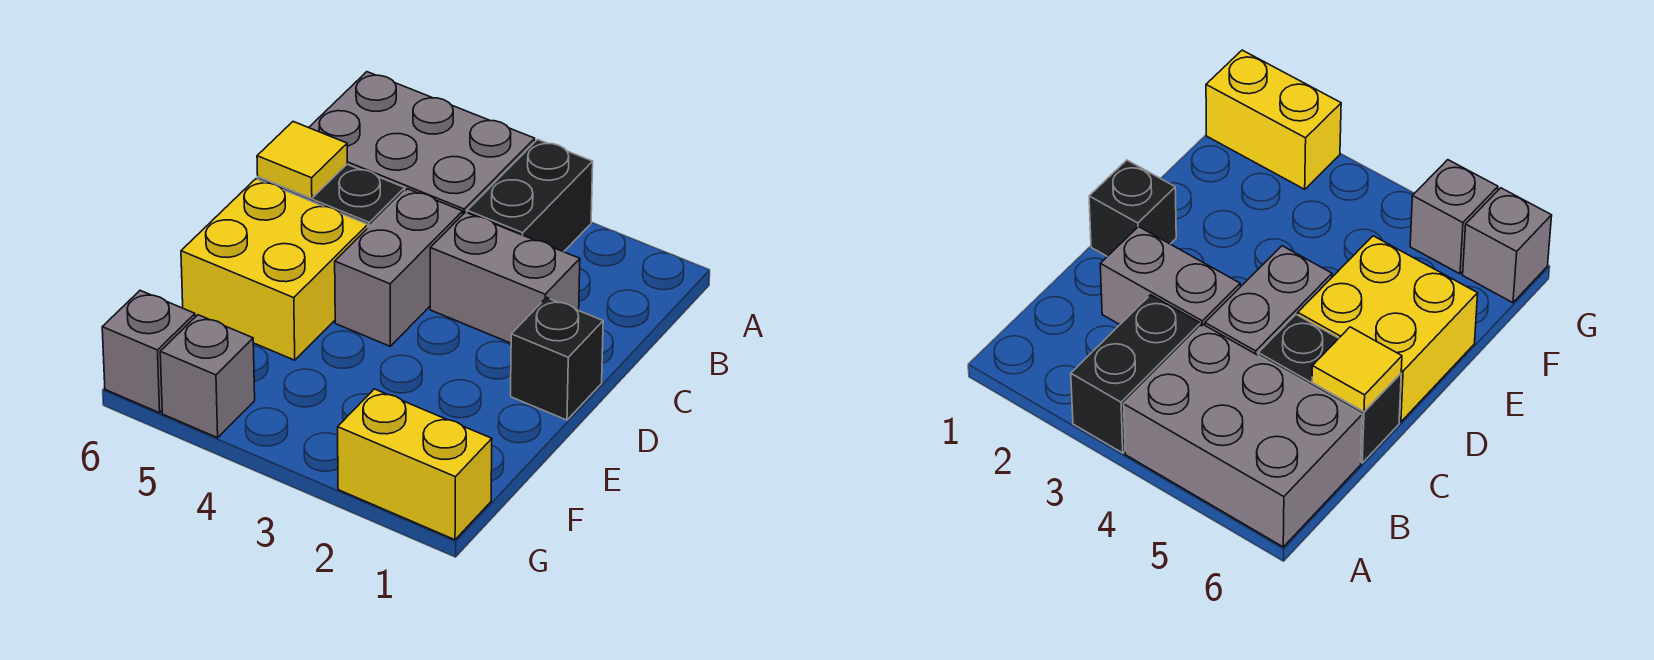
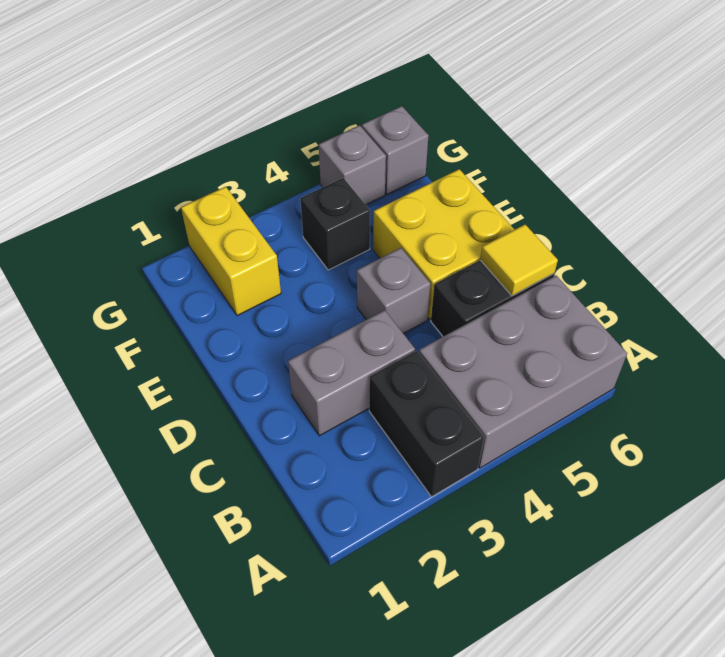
grey brick C4:D4 level 1 -> grey brick D4 level 1
black brick D1 level 1 -> black brick F4 level 1
yellow brick G1:G2 level 1 -> yellow brick F2:G2 level 1

